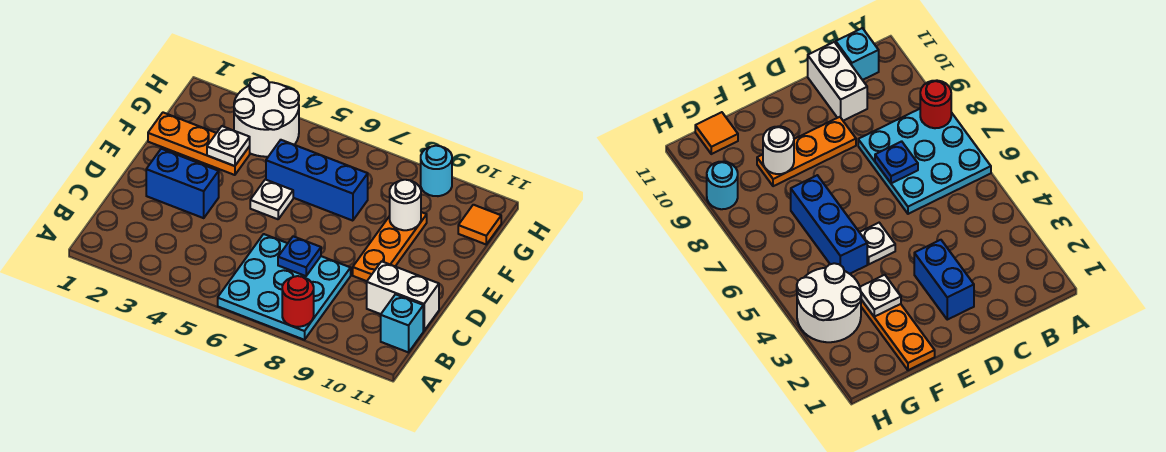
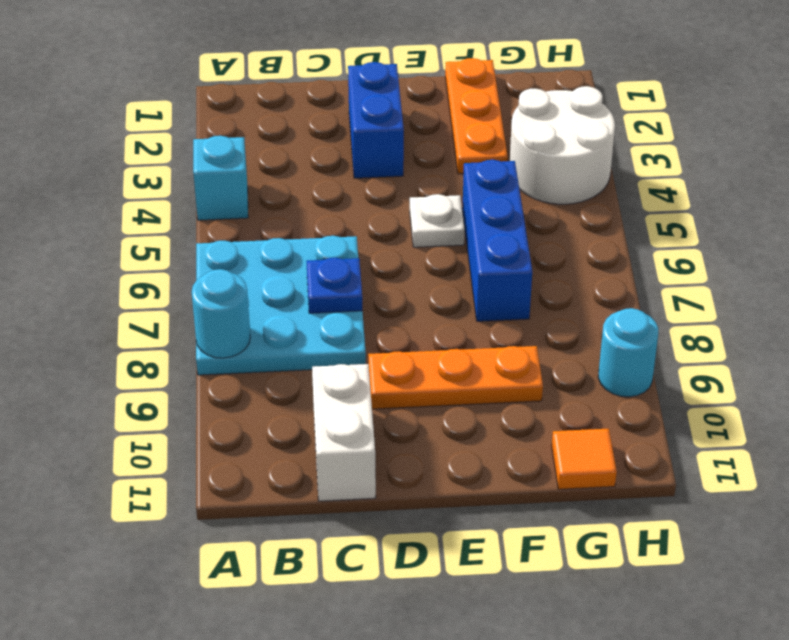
red round brick A8 level 2 -> cyan round brick A8 level 2
cyan brick B11 level 1 -> cyan brick A4 level 1
white plate F3 level 2 -> none
white round brick F9 level 2 -> none

